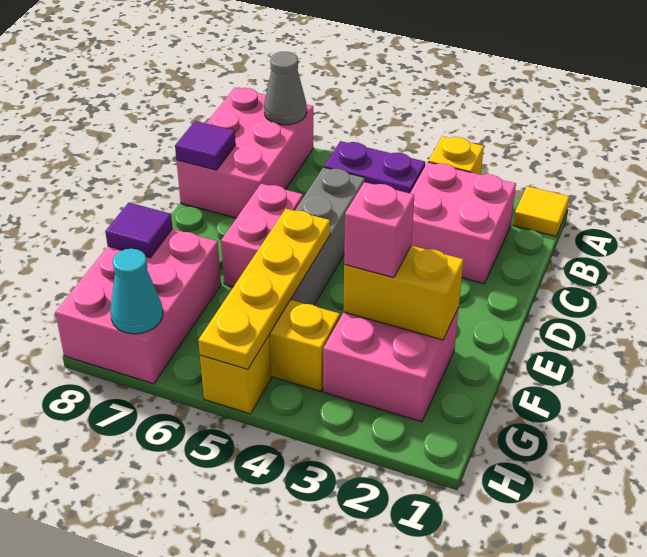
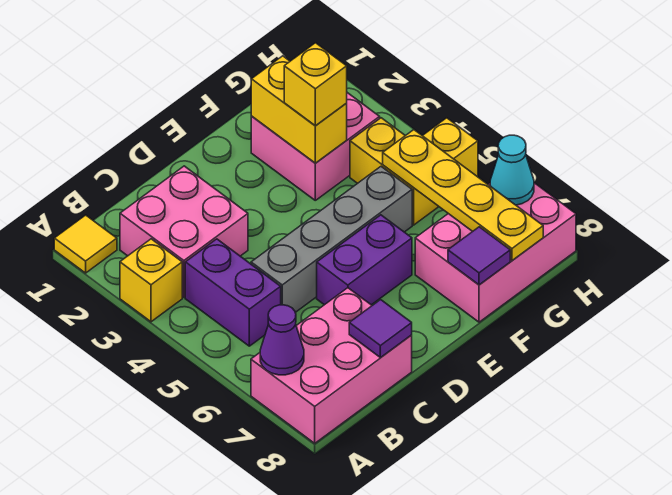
grey cone A7 level 2 -> purple cone A7 level 2
pink brick D6:E6 level 1 -> purple brick D6:E6 level 1
yellow plate E5:H5 level 2 -> yellow plate G5:G8 level 2
pink brick F3 level 3 -> yellow brick F3 level 3

